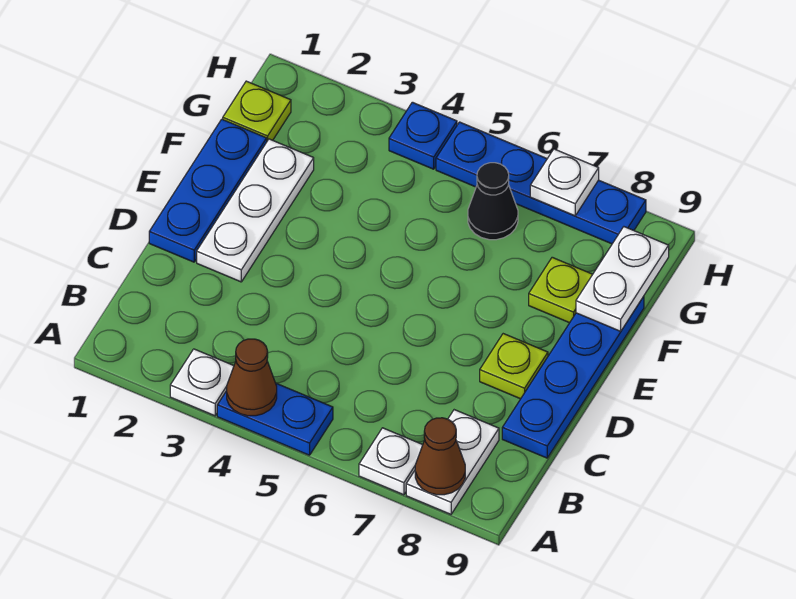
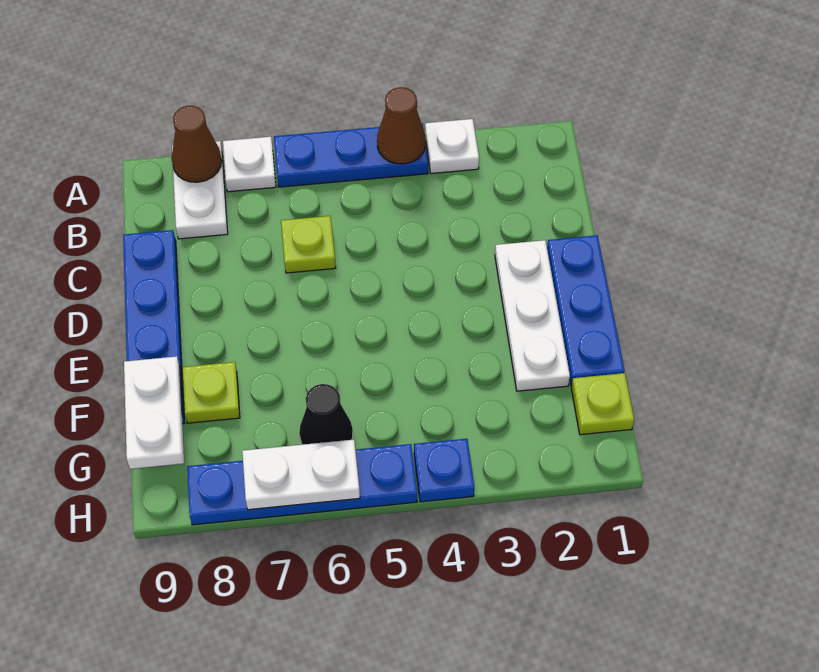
blue plate A4:A5 level 1 -> blue plate A4:A6 level 1
lime plate D8 level 1 -> lime plate C6 level 1
white plate H7 level 2 -> white plate H6:H7 level 2

